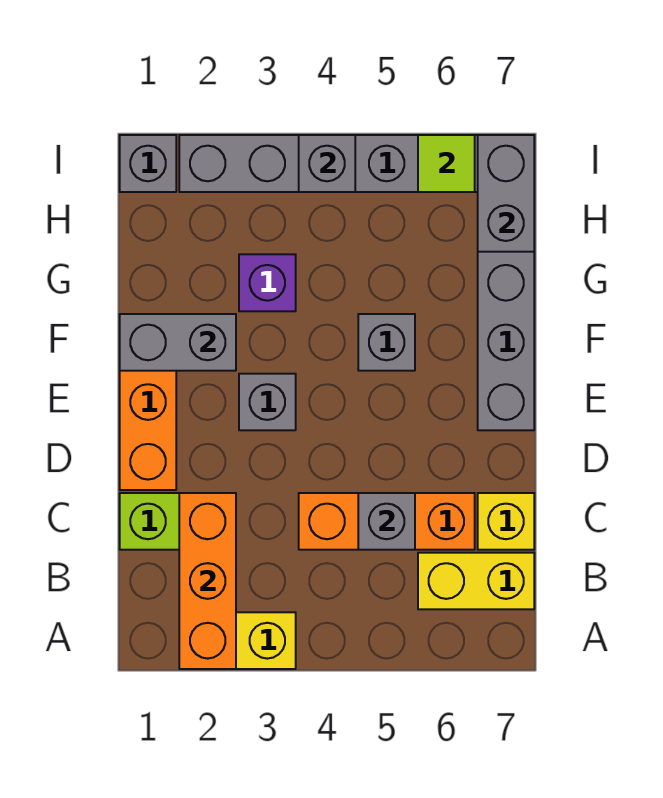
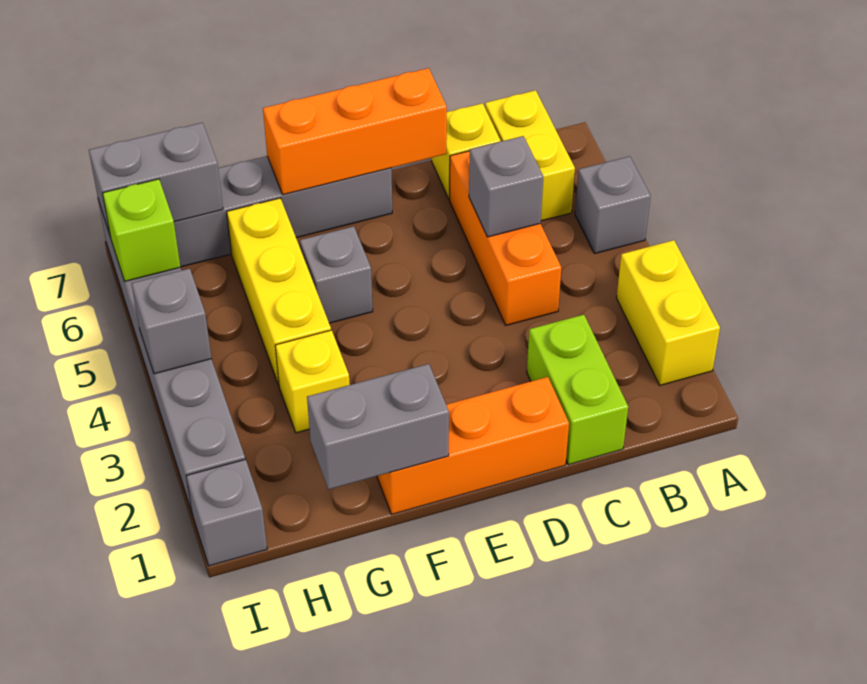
orange brick A2:C2 level 2 -> orange brick D7:F7 level 2
grey brick E3 level 1 -> grey brick A5 level 1
grey brick F1:F2 level 2 -> grey brick F1:G1 level 2
purple brick G3 level 1 -> yellow brick G3 level 1
none -> yellow brick G4:G6 level 1
lime tile I6 level 2 -> lime brick I6 level 2

